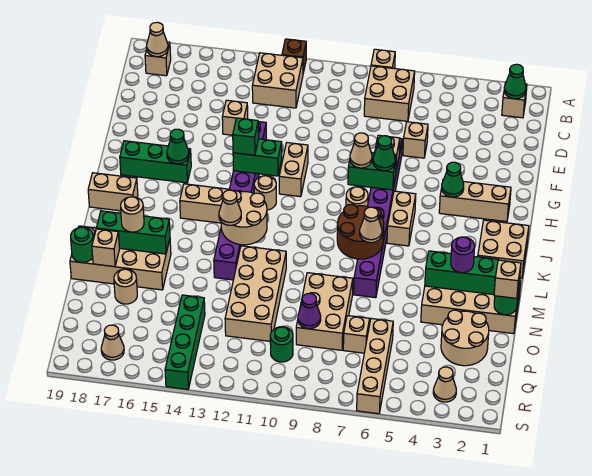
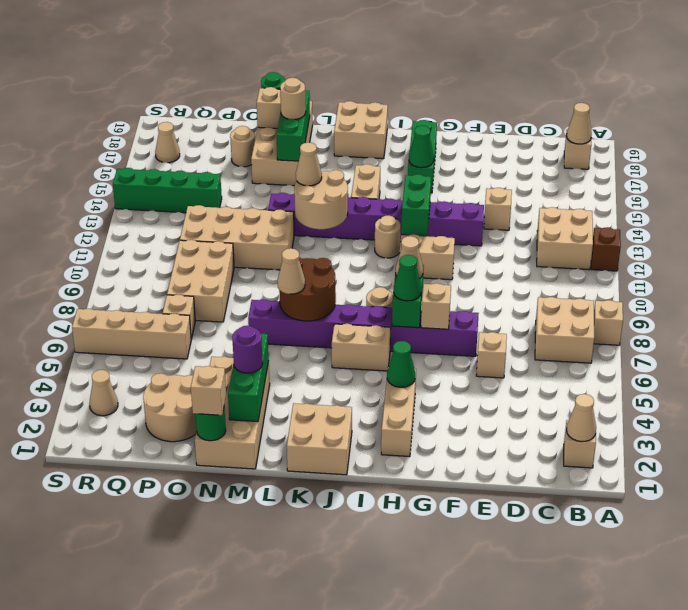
green cone B2 level 2 -> tan cone B2 level 2
green brick H13 level 3 -> none
tan brick J18:J19 level 1 -> tan brick J18:K19 level 1
tan brick N8:P9 level 1 -> tan brick O8:P10 level 1
purple cone P9 level 2 -> none
green round brick Q10 level 1 -> none

